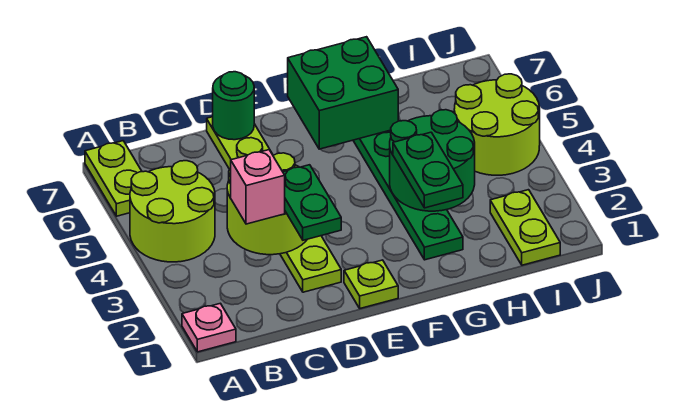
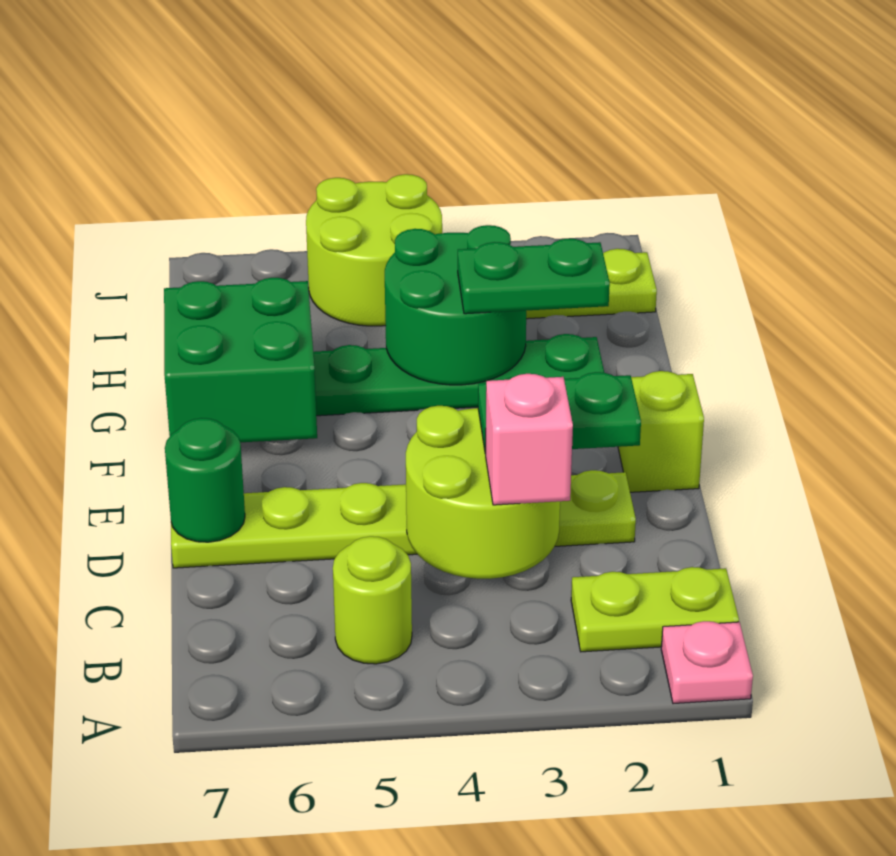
lime round brick A4:B5 level 1 -> lime round brick B5 level 1
lime plate A6:A7 level 1 -> lime plate B1:B2 level 1
lime plate E1 level 1 -> lime brick E1 level 1

